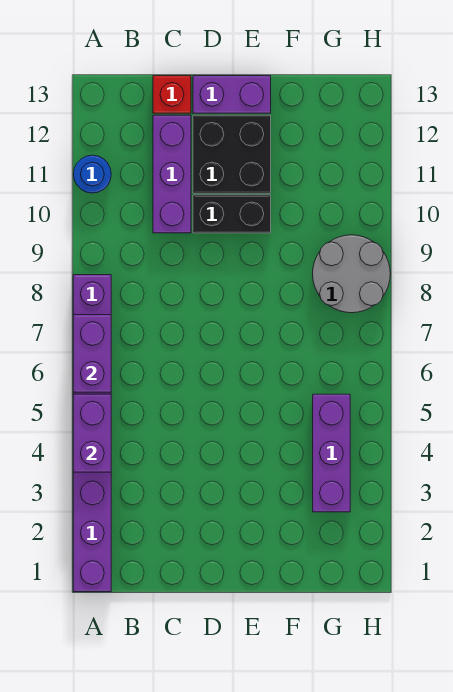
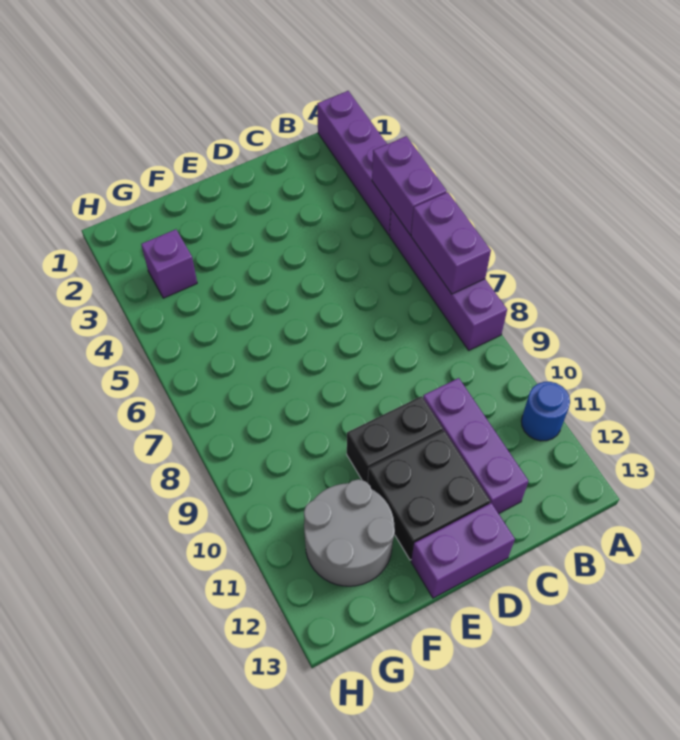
red brick C13 level 1 -> none
purple brick G3:G5 level 1 -> purple brick G3 level 1
grey round brick G8:H9 level 1 -> grey round brick F11:G12 level 1

